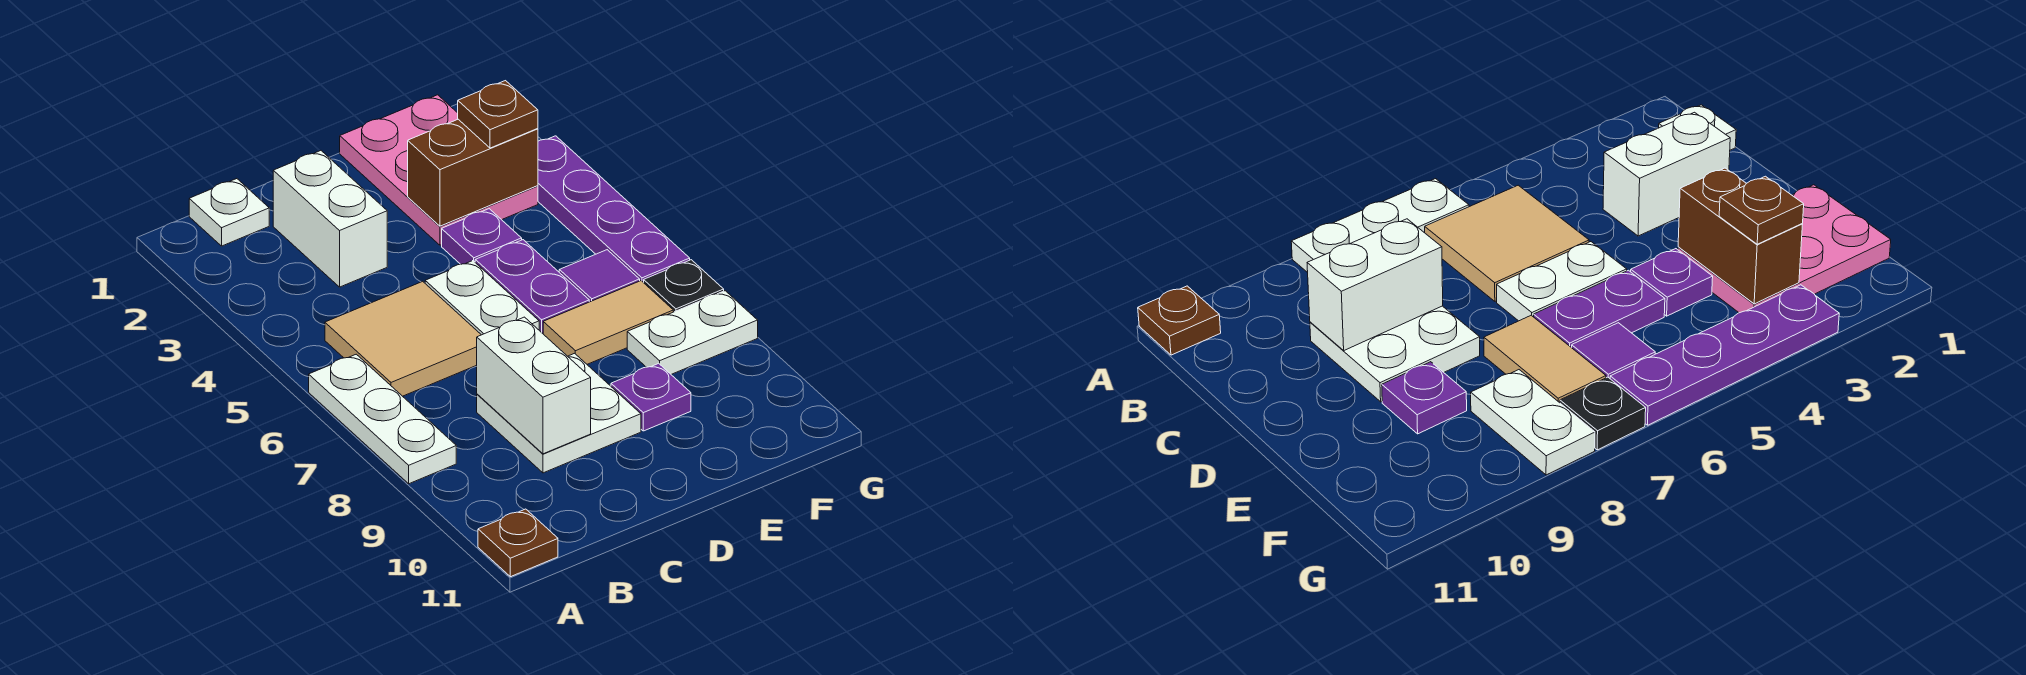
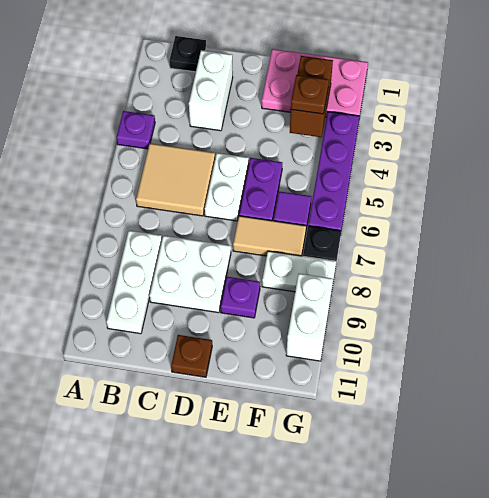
white plate A6:A8 level 1 -> white plate B8:B10 level 1
brown plate A11 level 1 -> brown plate D11 level 1
white plate B1 level 1 -> black plate B1 level 1
white brick C8:C9 level 2 -> white brick G9:G10 level 1
pink plate E1:F3 level 1 -> pink plate E1:G2 level 1
brown brick E3:F3 level 2 -> brown brick F2:F3 level 2
purple plate E4 level 1 -> purple plate A4 level 1

